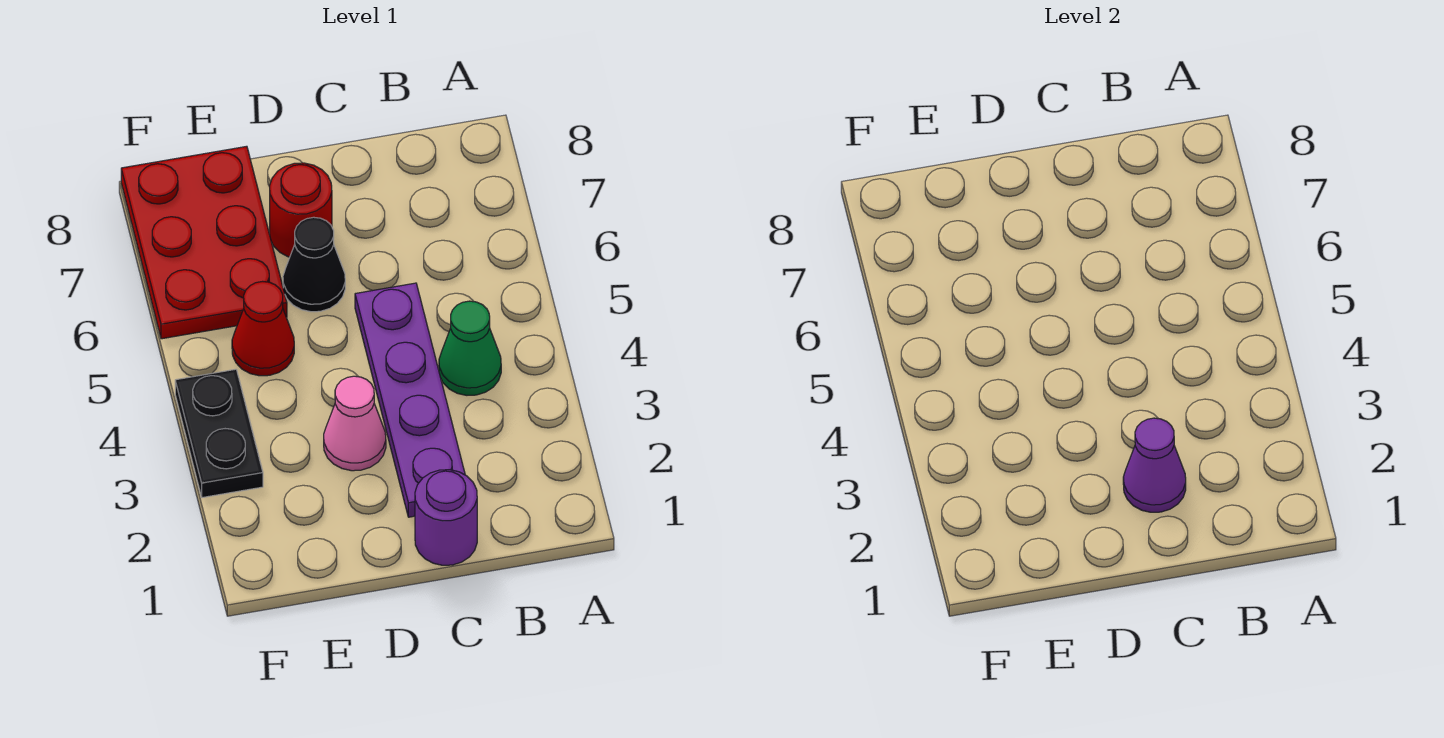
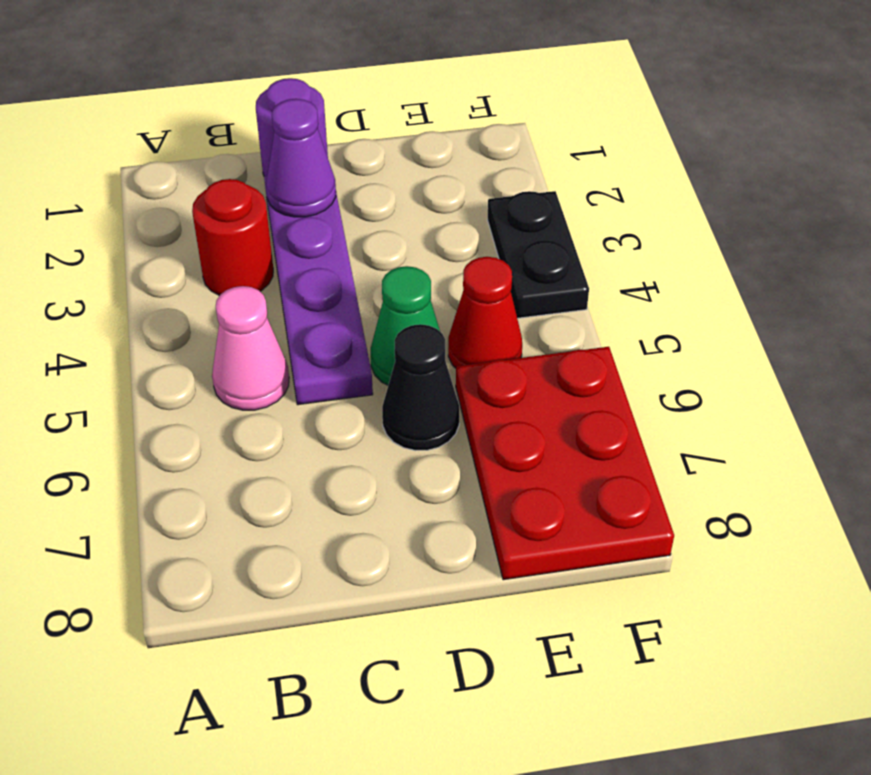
green cone B4 level 1 -> green cone D5 level 1
pink cone D3 level 1 -> pink cone B5 level 1
red round brick D7 level 1 -> red round brick B3 level 1

